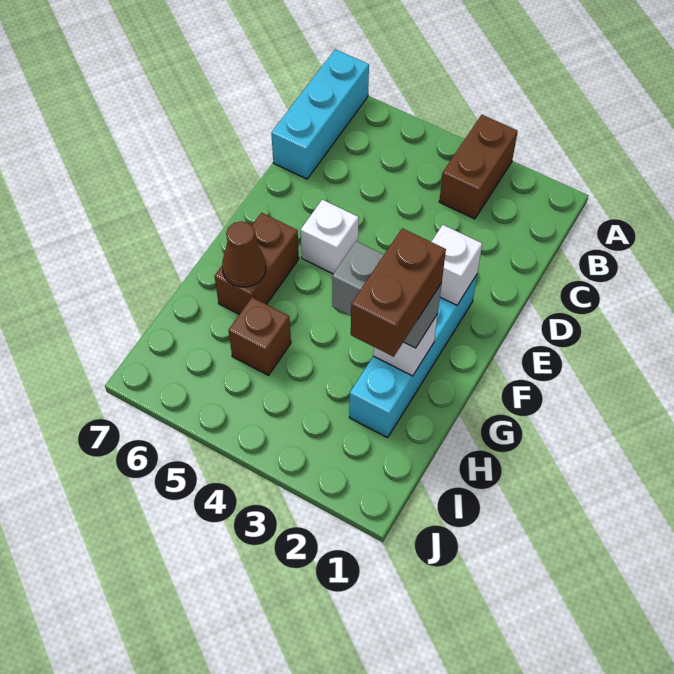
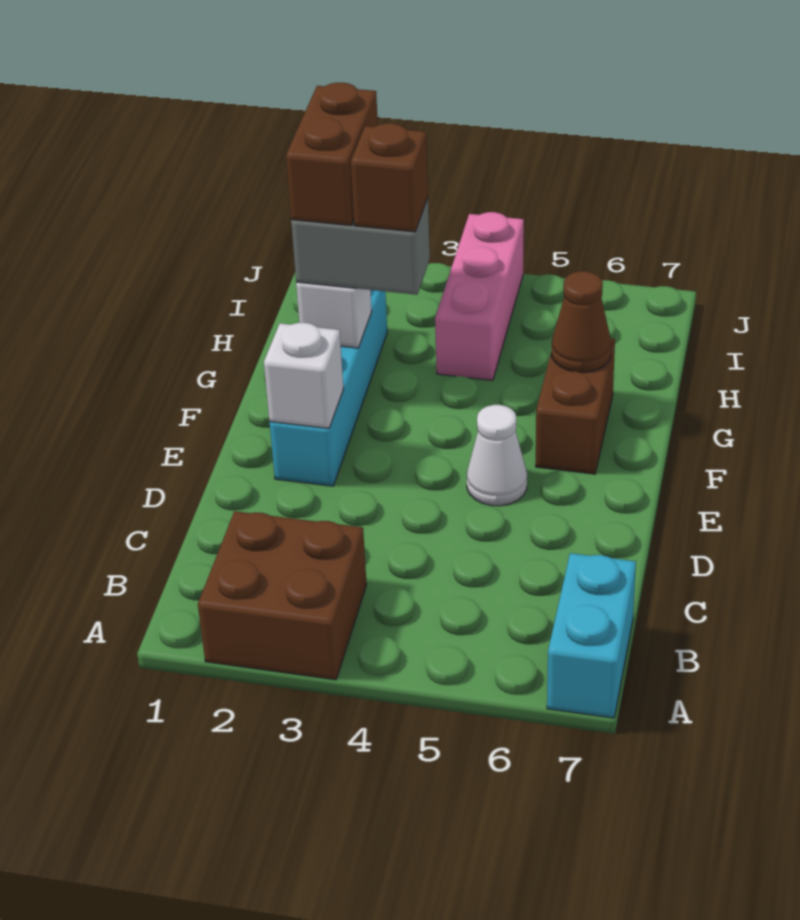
brown brick A3:B3 level 1 -> brown brick A2:B3 level 1
cyan brick A7:C7 level 1 -> cyan brick A7:B7 level 1
white brick E5 level 1 -> white cone E5 level 1
none -> pink brick H4:J4 level 1
brown brick H5 level 1 -> brown brick G3 level 4

